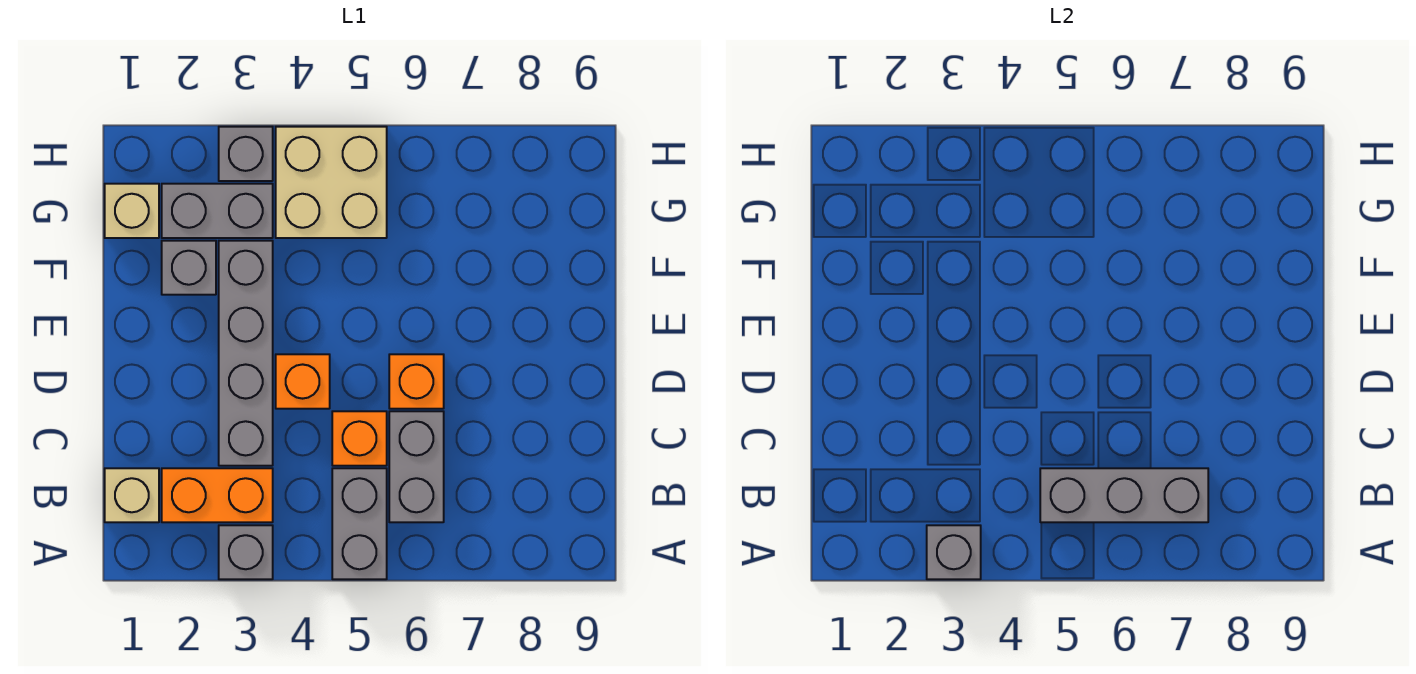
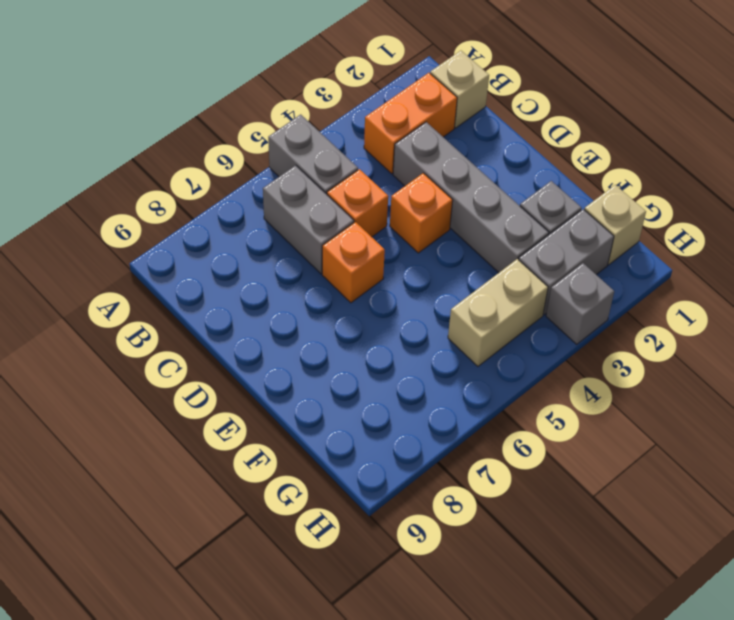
grey brick A3 level 1 -> none
grey brick A3 level 2 -> none
grey brick B5:B7 level 2 -> none
tan brick G4:H5 level 1 -> tan brick G4:G5 level 1

